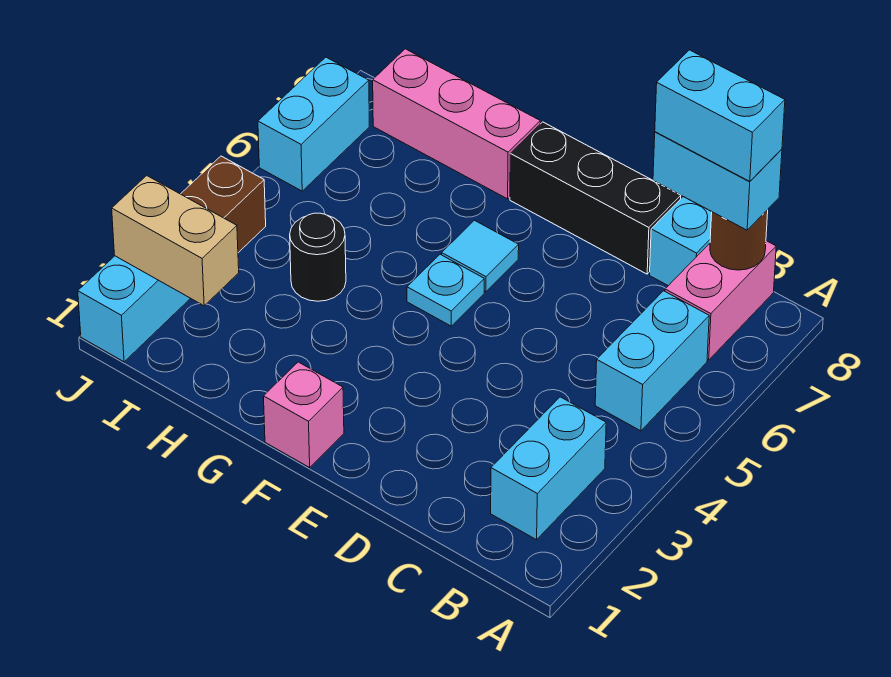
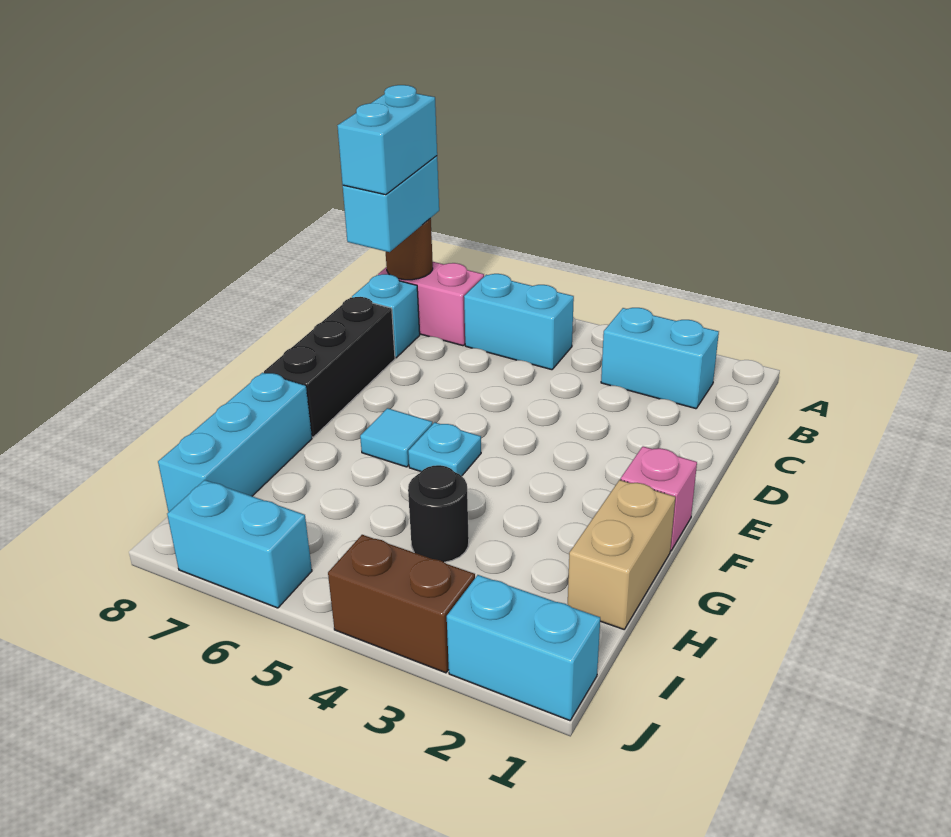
pink brick G8:I8 level 1 -> cyan brick G8:I8 level 1
tan brick I2:J2 level 2 -> tan brick G1:H1 level 1

